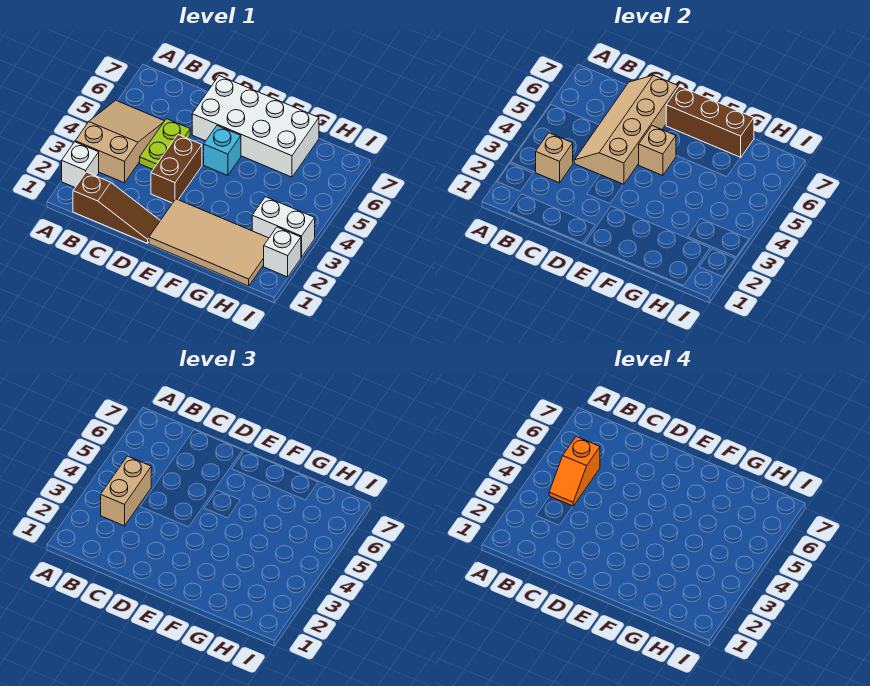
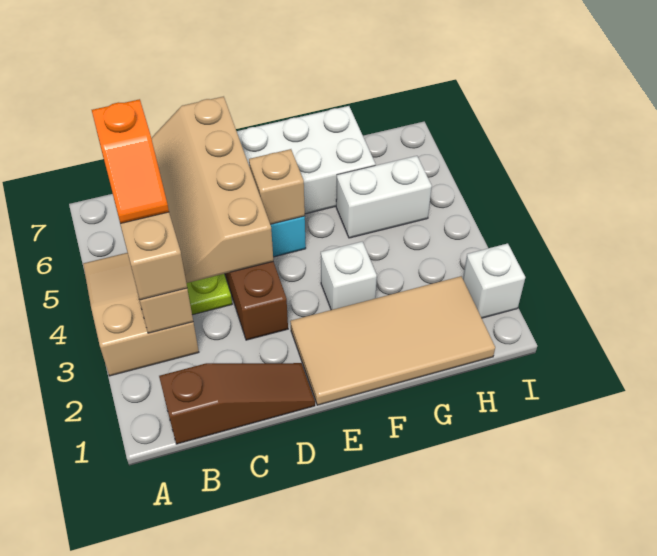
white brick A2 level 1 -> white brick F3 level 1
brown brick E7:G7 level 2 -> none
white brick H3:I3 level 1 -> white brick G5:H5 level 1

